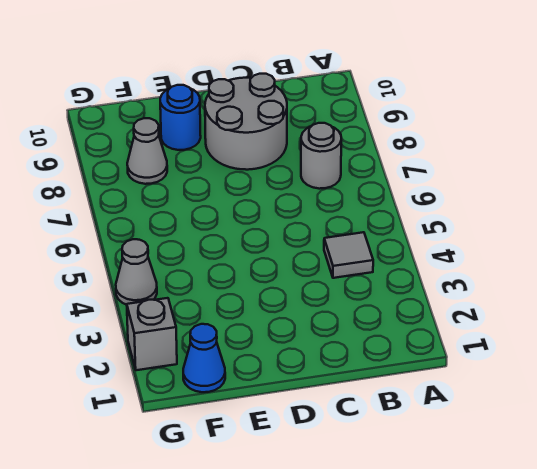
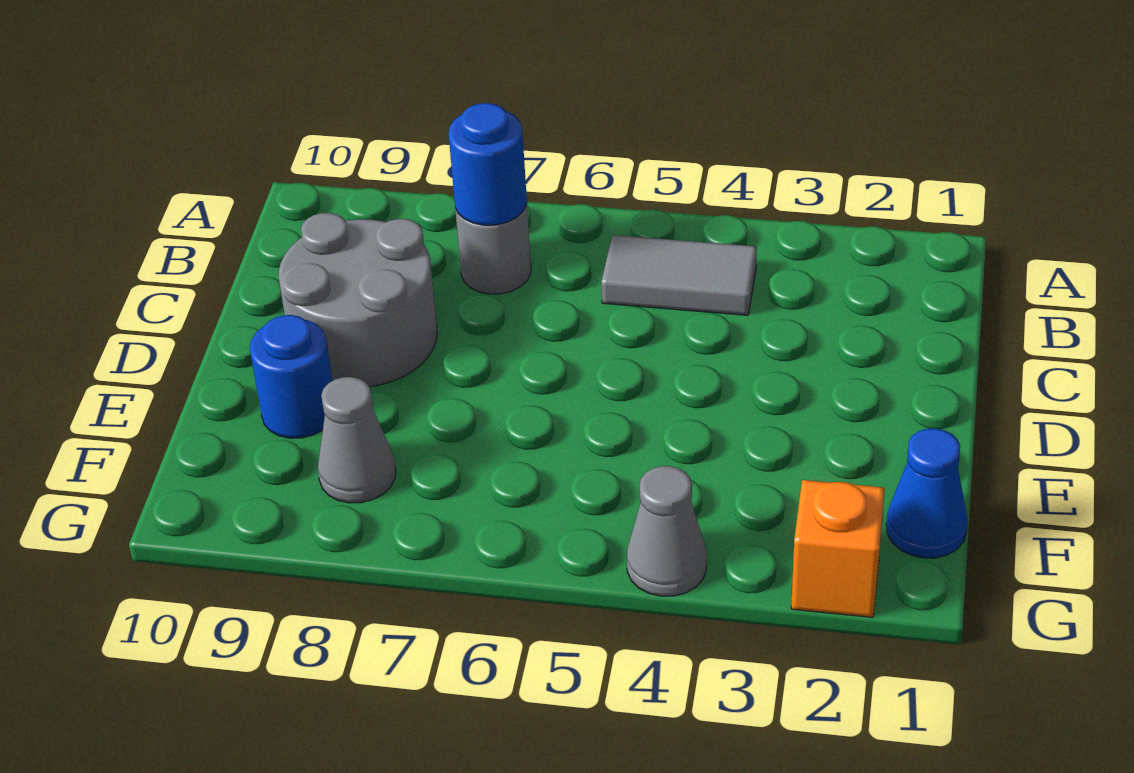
grey tile B4 level 1 -> grey tile B4:B5 level 1
none -> blue round brick B7 level 2
grey brick G2 level 1 -> orange brick G2 level 1

